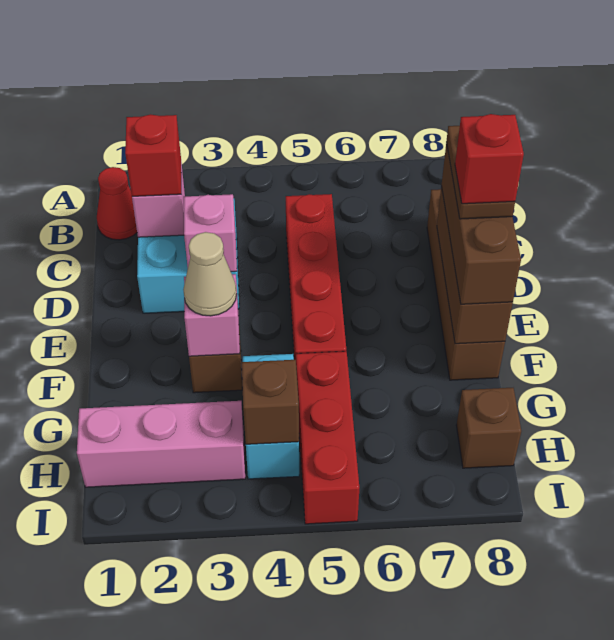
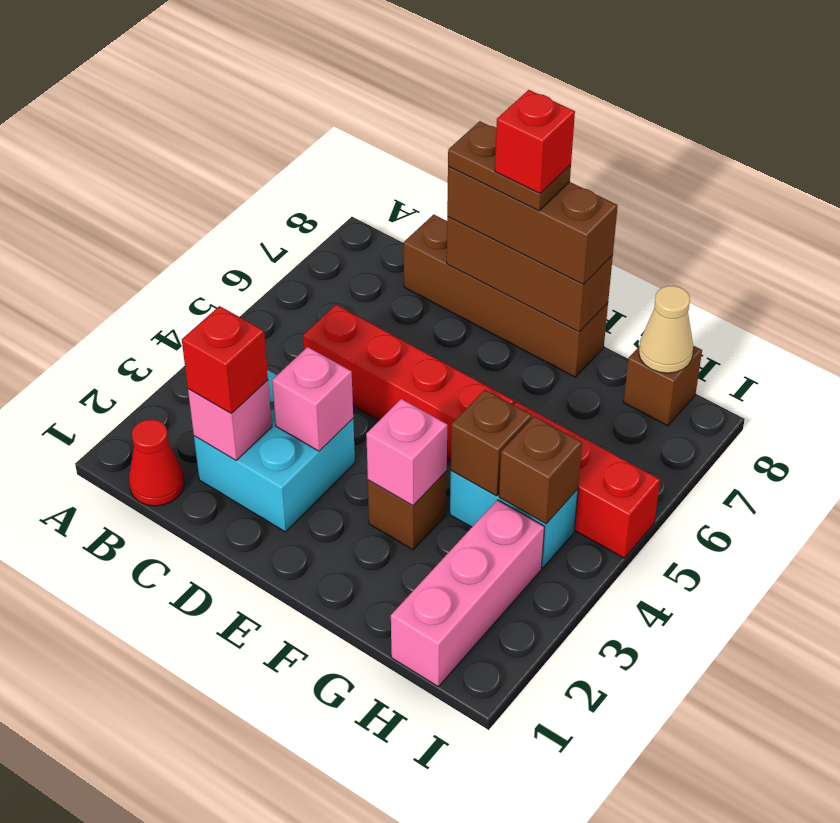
tan cone F3 level 3 -> tan cone H8 level 2
none -> brown brick G4 level 2

